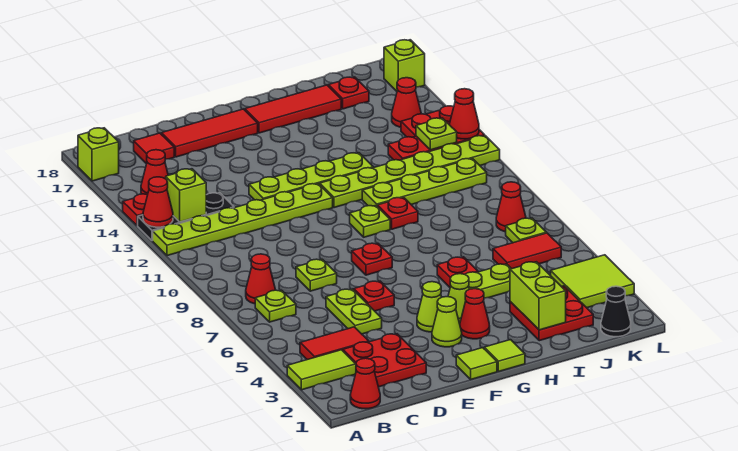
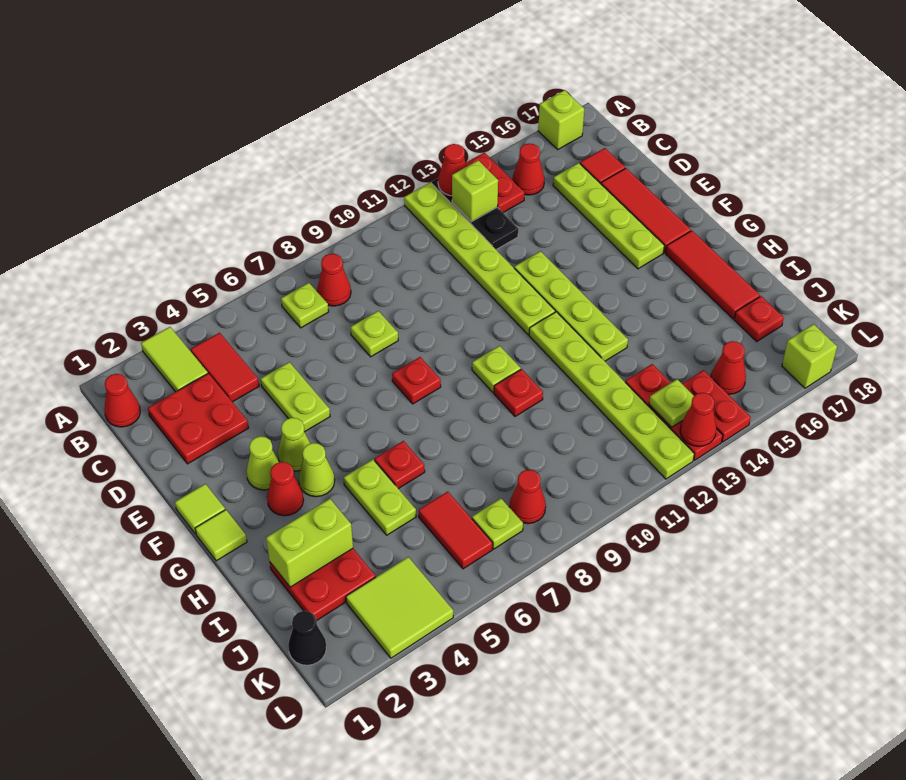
lime plate D5:D6 level 1 -> lime plate D5:E5 level 1
red plate E6 level 1 -> none
lime plate H11:K11 level 1 -> lime plate C16:F16 level 1

